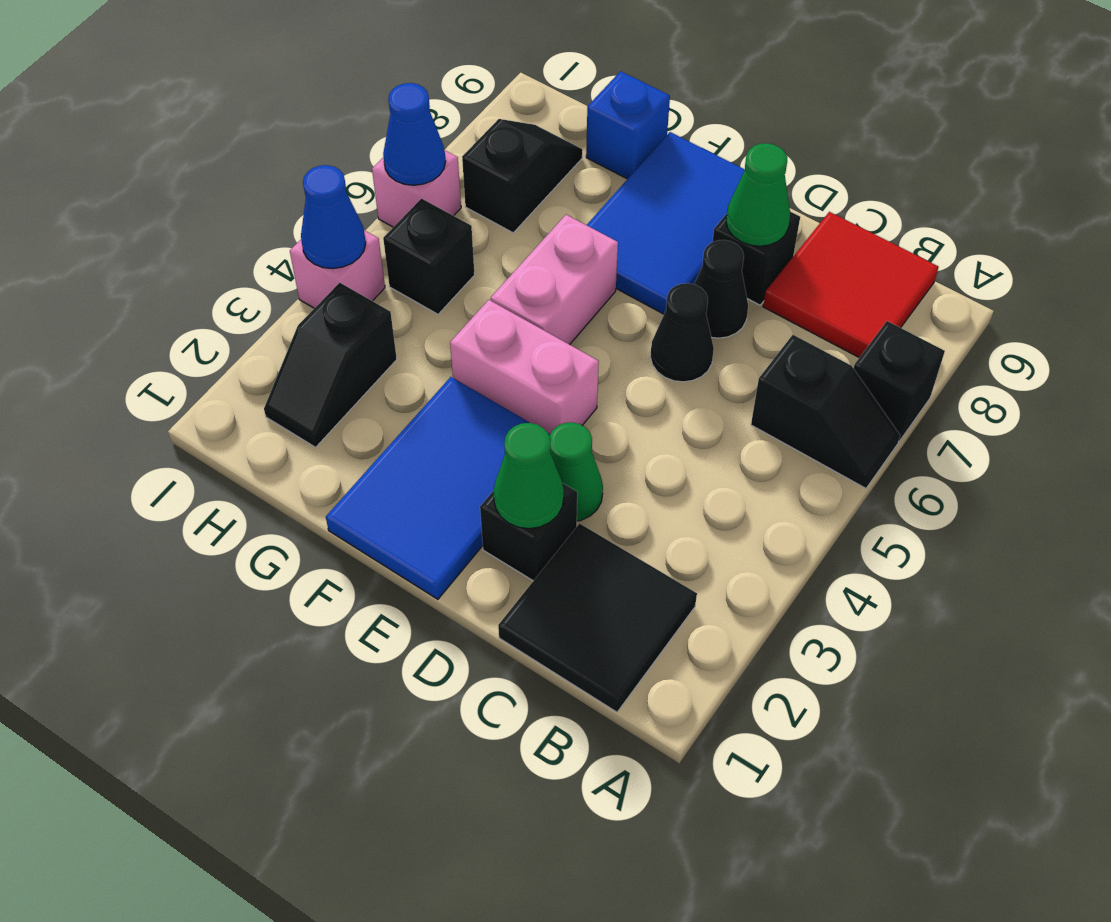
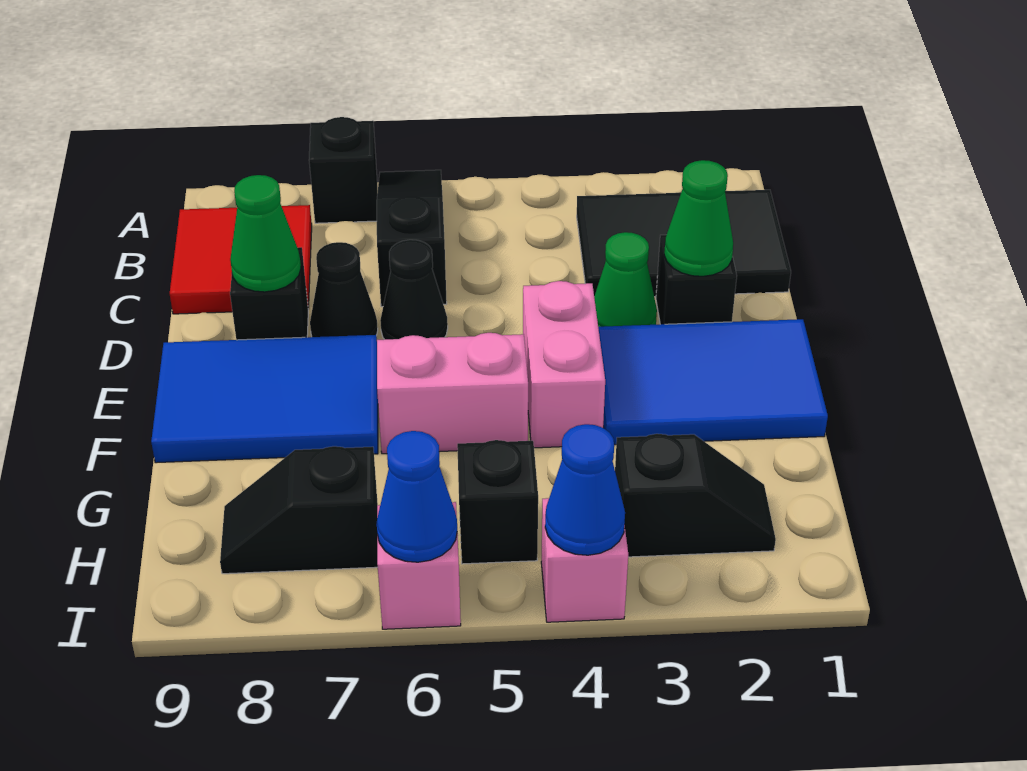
black slope A6:B6 level 1 top B -> black slope A6:C6 level 1 top C
black tile B1:C2 level 1 -> black tile B1:C3 level 1
blue brick G9 level 1 -> none

